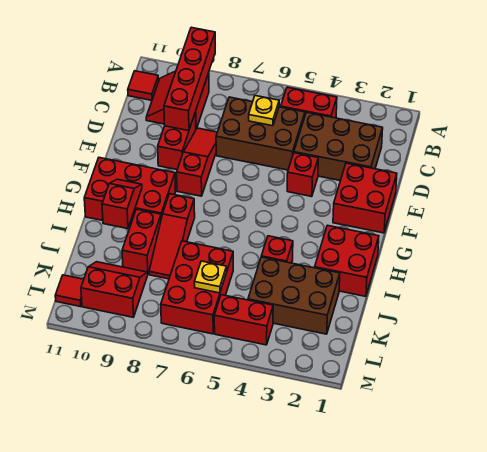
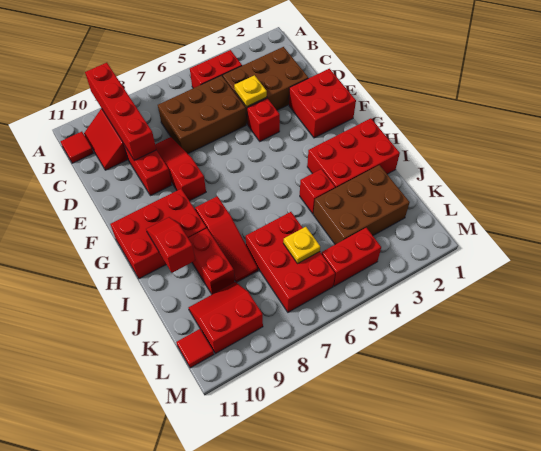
yellow plate C6 level 2 -> yellow plate D4 level 2
red brick H1:I2 level 1 -> red brick H1:I3 level 1

